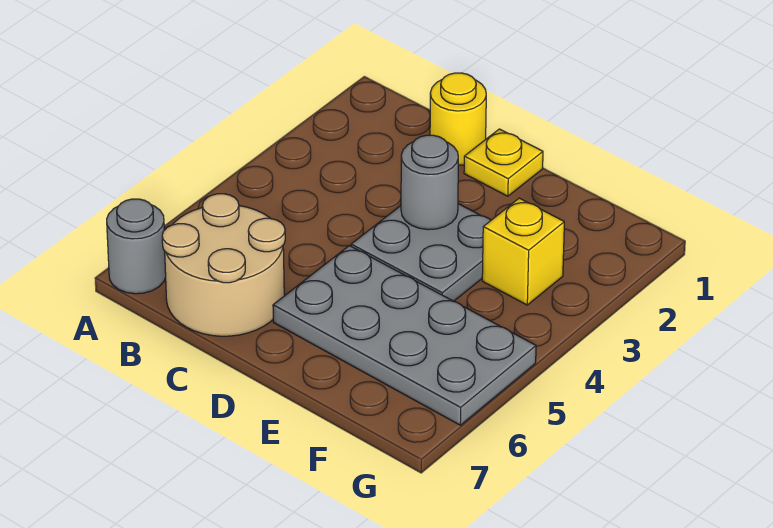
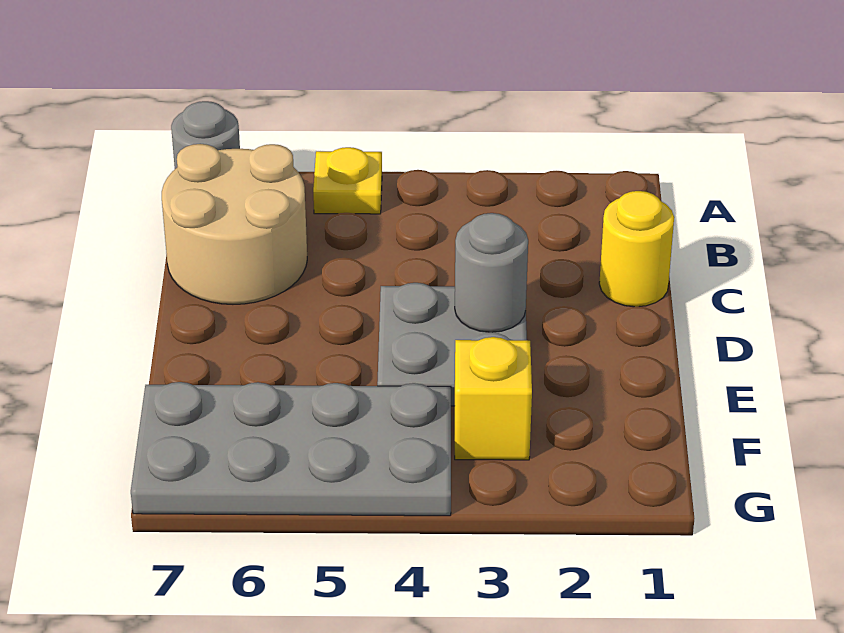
yellow plate D1 level 1 -> yellow plate A5 level 1
grey plate D5:G6 level 1 -> grey plate F4:G7 level 1

